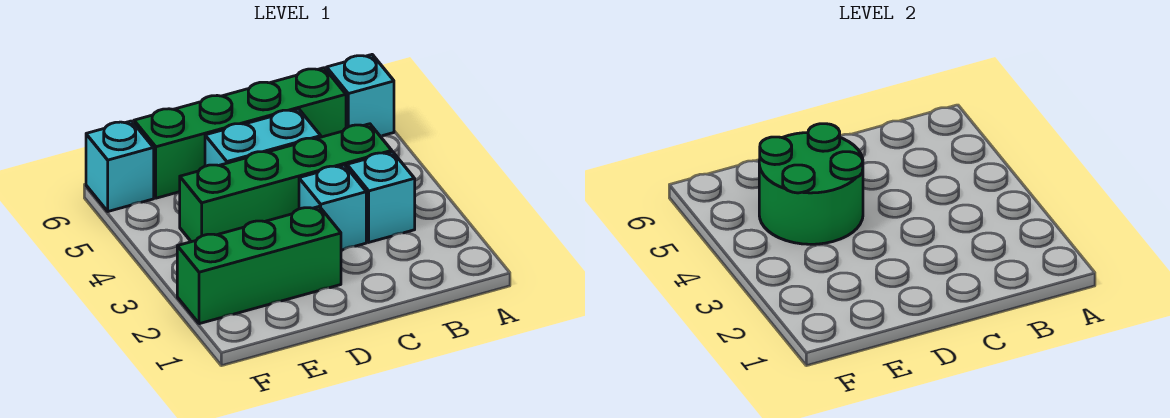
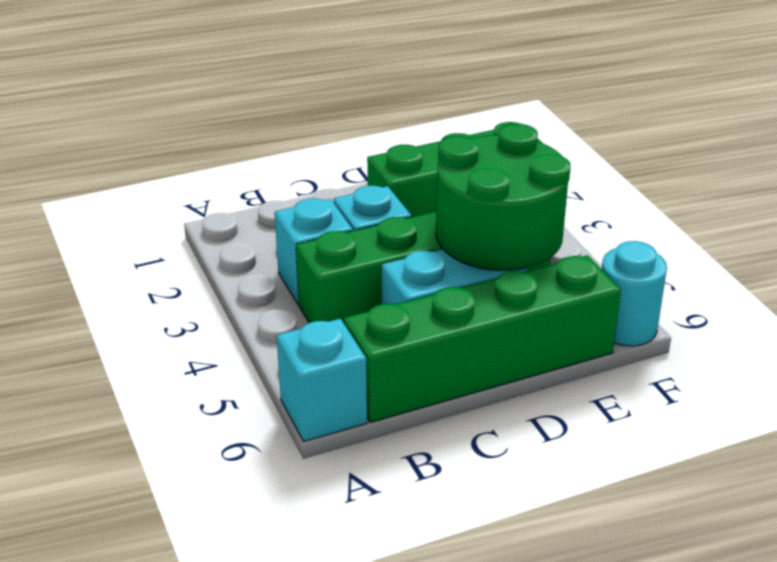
cyan brick F6 level 1 -> cyan round brick F6 level 1

